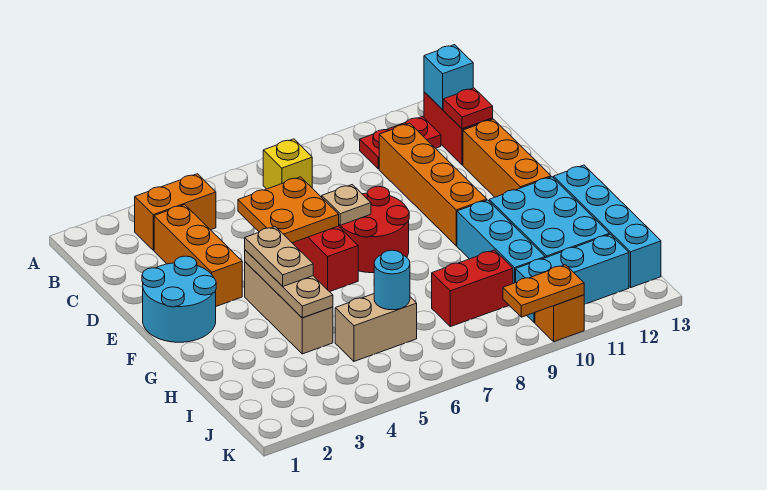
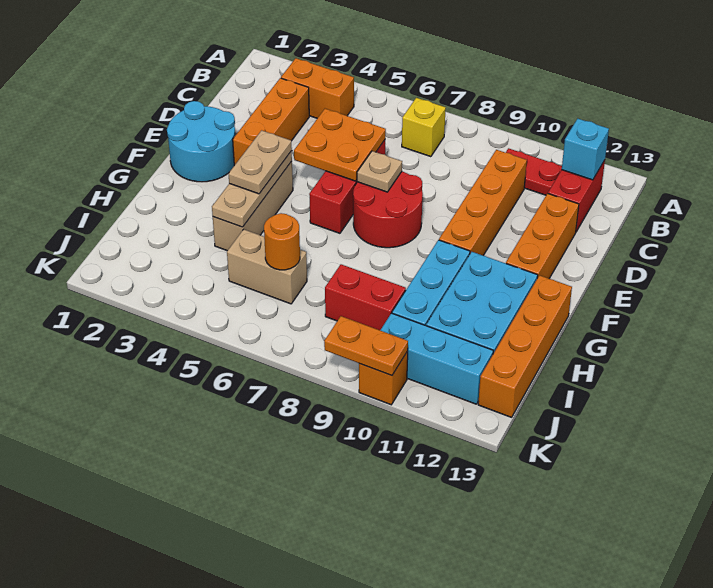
red plate C12 level 2 -> none
cyan brick G13:J13 level 1 -> orange brick G13:J13 level 1
cyan round brick I6 level 2 -> orange round brick I6 level 2

